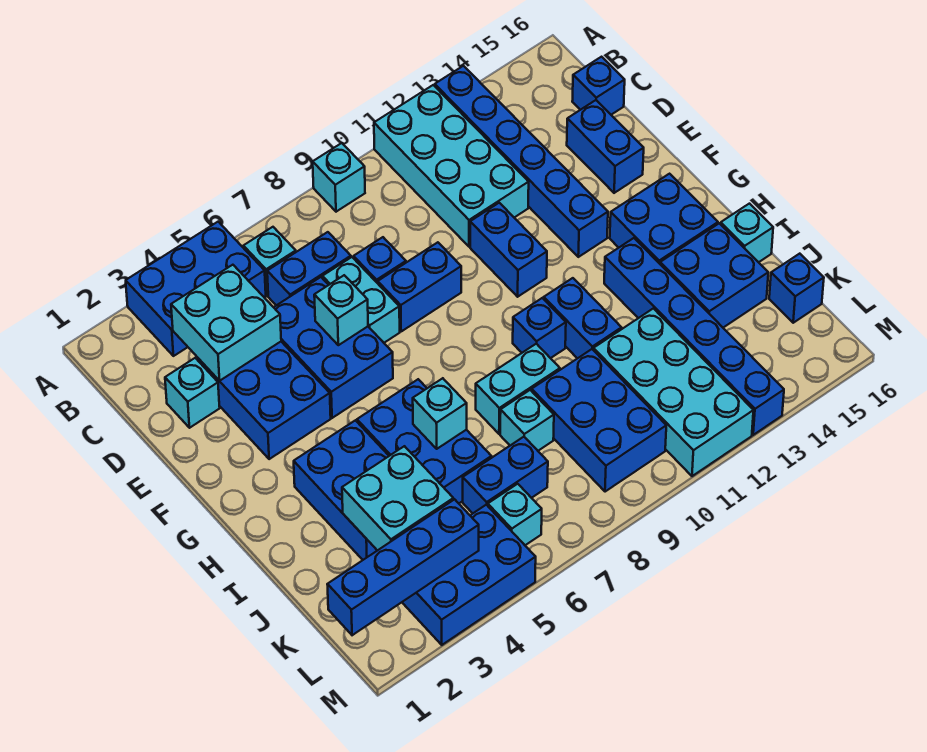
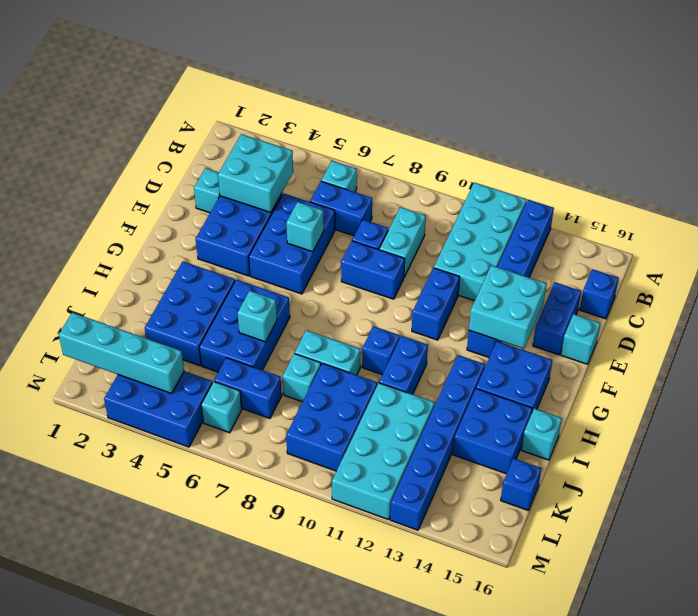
blue brick A3:B5 level 1 -> none
cyan brick A9 level 1 -> cyan brick E16 level 1
cyan brick D7:E7 level 1 -> cyan brick C9:D9 level 1
cyan brick J3:K4 level 2 -> cyan brick E13:F14 level 2
blue brick L1:L4 level 2 -> cyan brick L1:L4 level 2

